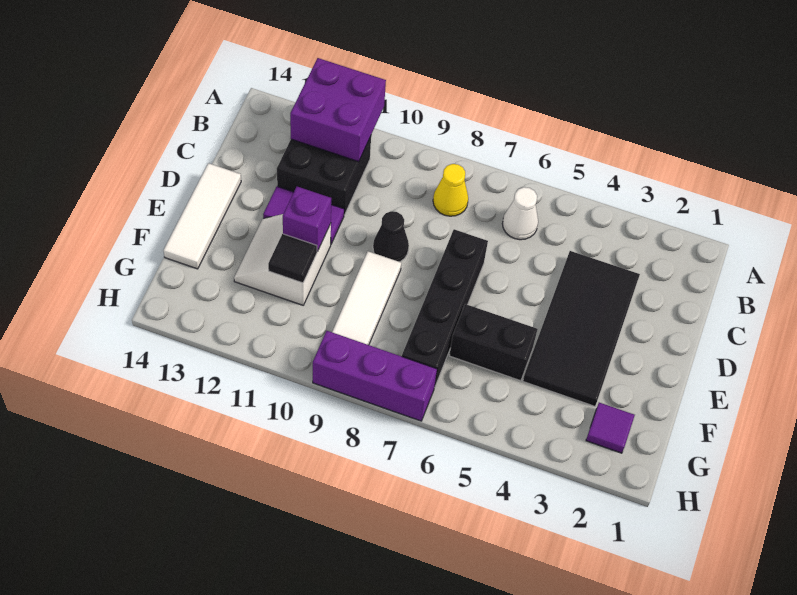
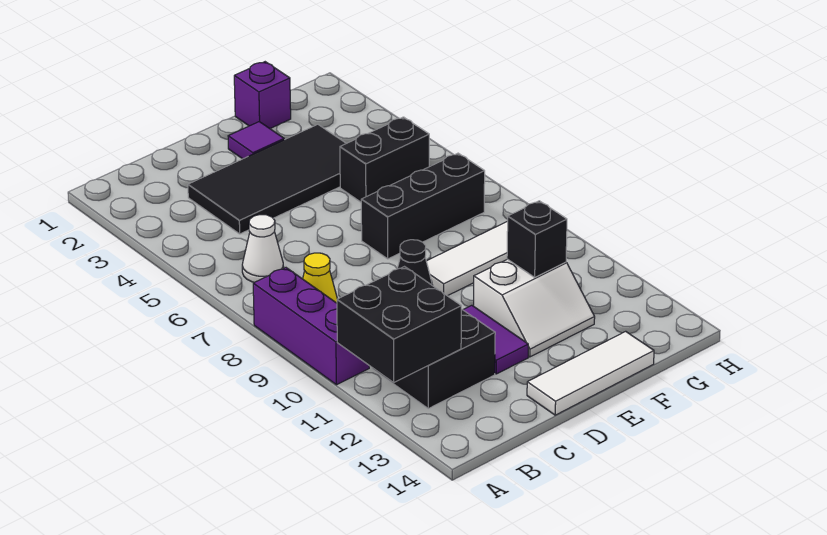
purple brick A11:B12 level 2 -> black brick A11:B12 level 2
black brick D7:G7 level 1 -> black brick E7:G7 level 1
purple brick E11 level 2 -> purple brick F1 level 1
black brick F5:F6 level 1 -> black brick F5:G5 level 1
black tile F11 level 2 -> black brick F11 level 2
purple tile G2 level 1 -> purple tile E2 level 1
purple brick H7:H9 level 1 -> purple brick A8:A10 level 1

